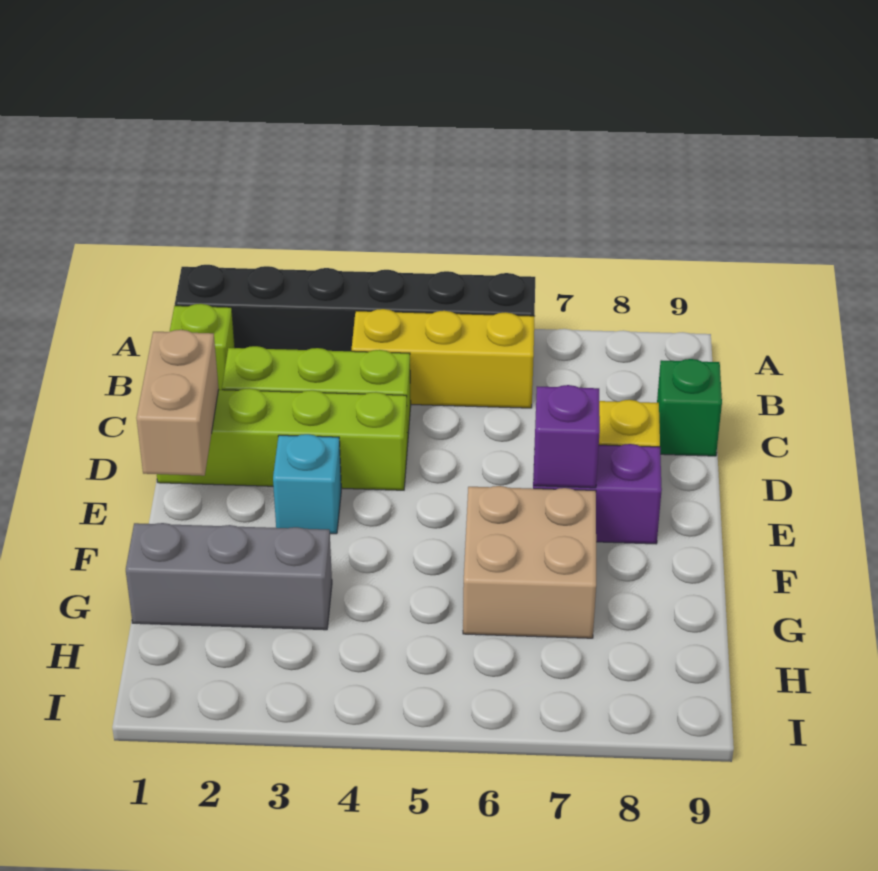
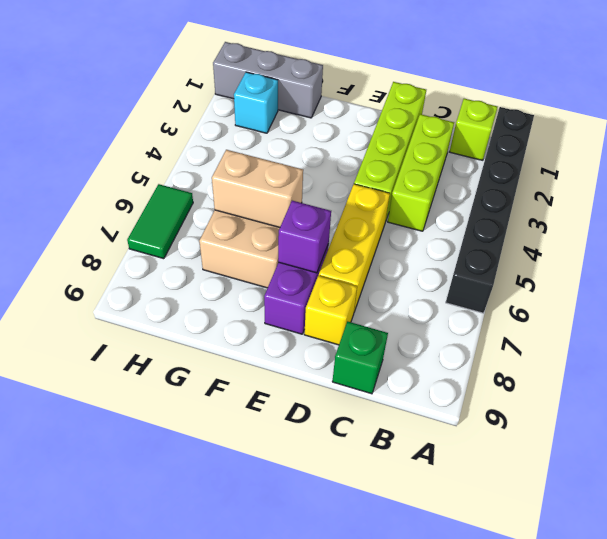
yellow brick B4:B6 level 1 -> yellow brick D5:D7 level 1
tan brick D1:E1 level 2 -> tan brick F6:G6 level 2
cyan brick E3 level 1 -> cyan brick H2 level 1
grey brick G1:G3 level 1 -> grey brick G1:I1 level 1
none -> green tile I6:I7 level 1

